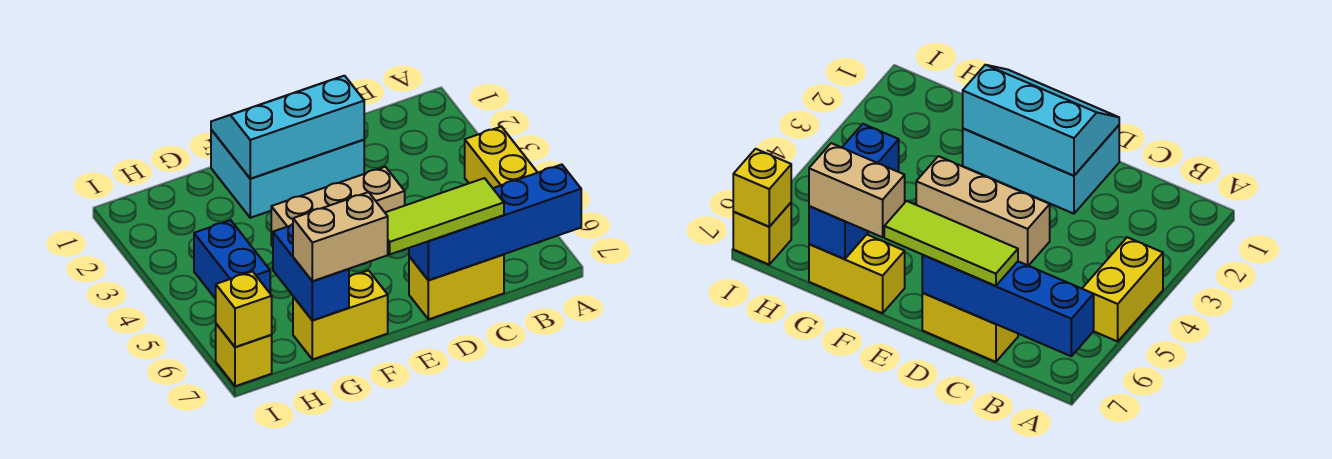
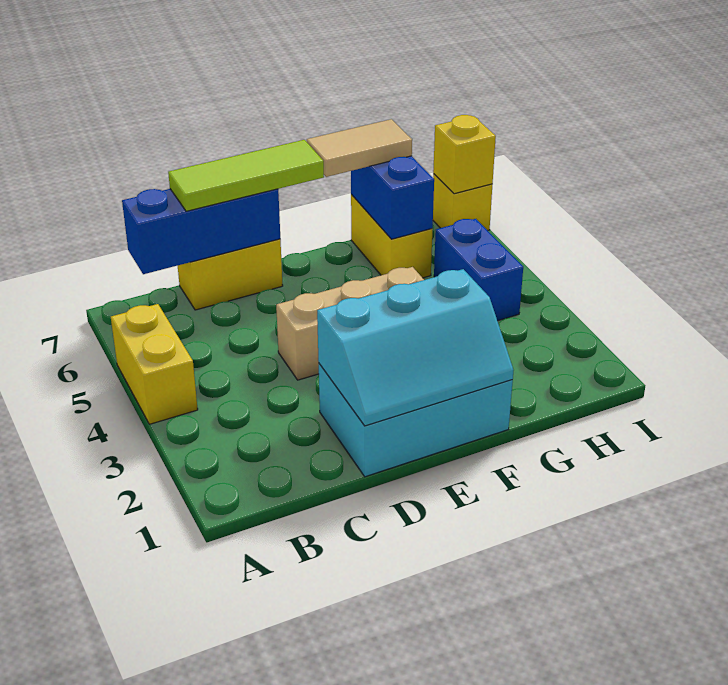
blue brick A7:D7 level 2 -> blue brick B7:D7 level 2
yellow brick F7:G7 level 1 -> yellow brick G6:G7 level 1
tan brick F7:G7 level 3 -> tan tile F7:G7 level 3

